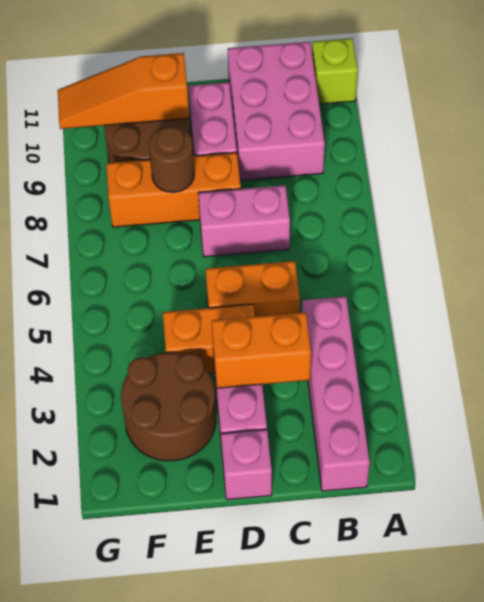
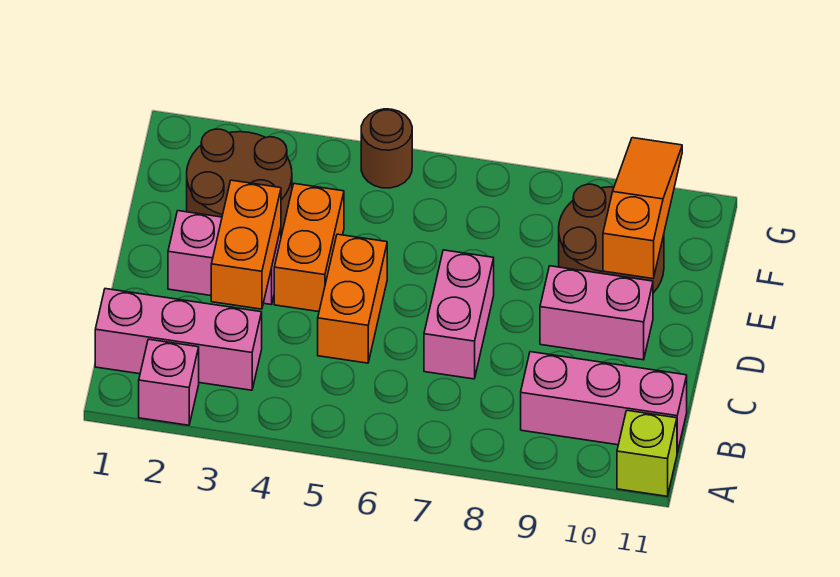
pink brick B1:B4 level 1 -> pink brick B1:B3 level 1
pink brick B9:C11 level 1 -> pink brick B9:B11 level 1
pink brick D1 level 1 -> pink brick A2 level 1
orange brick D8:F8 level 1 -> none
brown round brick E8 level 2 -> brown round brick G5 level 1

